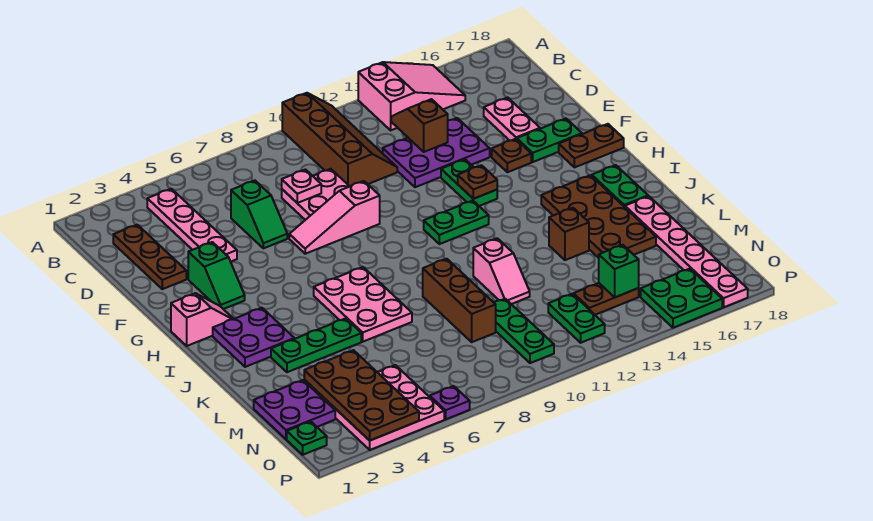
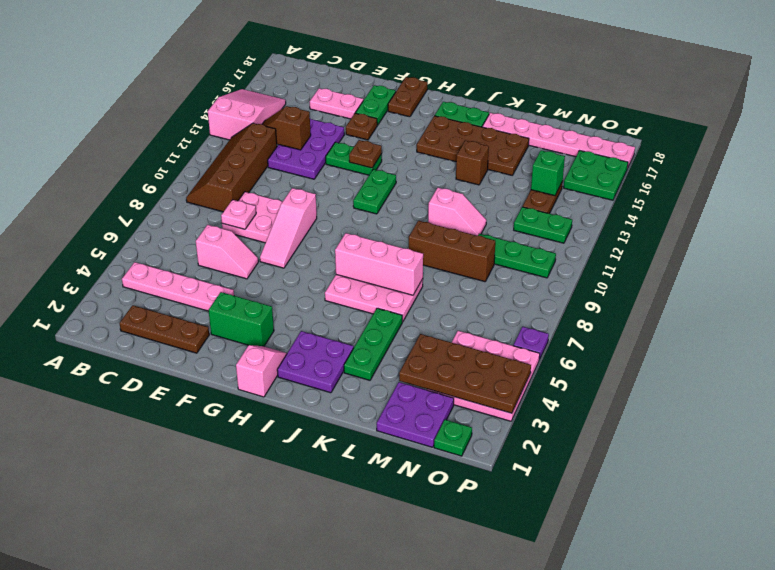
brown slope A10:D11 level 1 top 10 -> brown slope B9:C12 level 1 top C
green slope D6:E6 level 1 top D -> pink slope D6:E6 level 1 top D
green slope F3:G3 level 1 top F -> green brick F3:G3 level 1
none -> pink brick I7:K7 level 2

